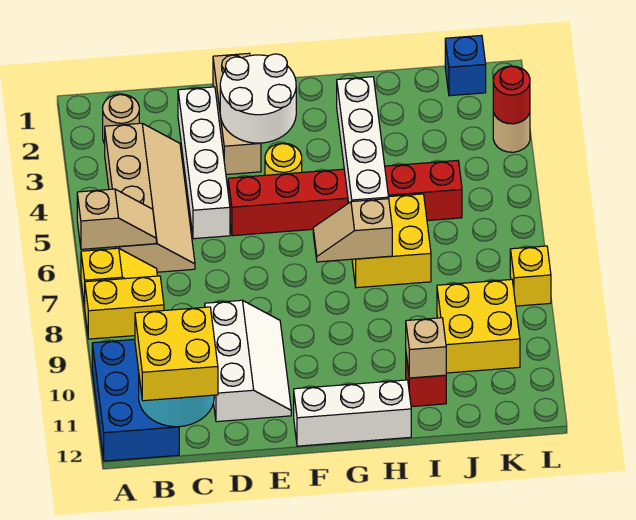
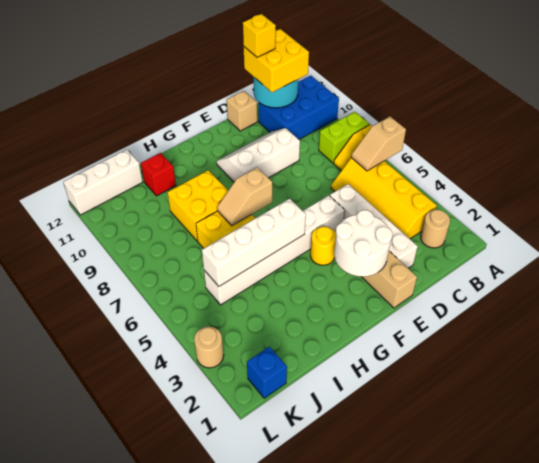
yellow brick A8:B8 level 1 -> lime brick A8:B8 level 1
blue brick A10:B12 level 1 -> blue brick A10:C11 level 1
tan slope B3:C6 level 1 top B -> yellow slope B3:C6 level 1 top B
white slope D9:E11 level 1 top D -> white slope D9:F10 level 1 top 9
red brick E5:J5 level 1 -> white brick E5:J5 level 1
white brick F12:H12 level 1 -> white brick J12:L12 level 1
tan slope G7:H7 level 2 top H -> tan slope G7:H7 level 2 top G
white brick H3:H6 level 2 -> white brick G5:J5 level 2
tan brick I11 level 2 -> tan brick D12 level 1
yellow brick J9:K10 level 1 -> yellow brick H8:I9 level 1
red round brick L3 level 2 -> none
yellow brick L8 level 1 -> yellow brick C12 level 4

